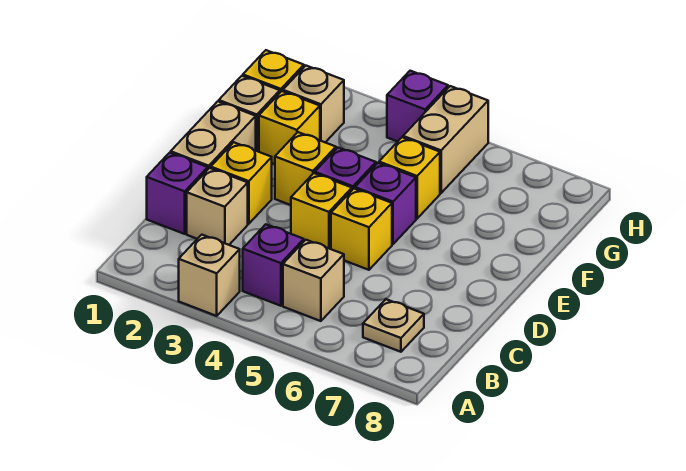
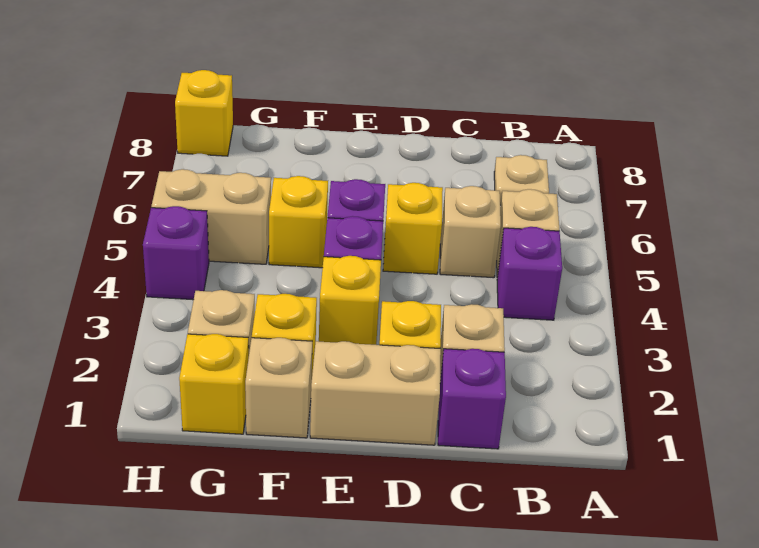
tan brick A3 level 1 -> tan brick C5 level 1
yellow brick D4 level 1 -> yellow brick H8 level 1

